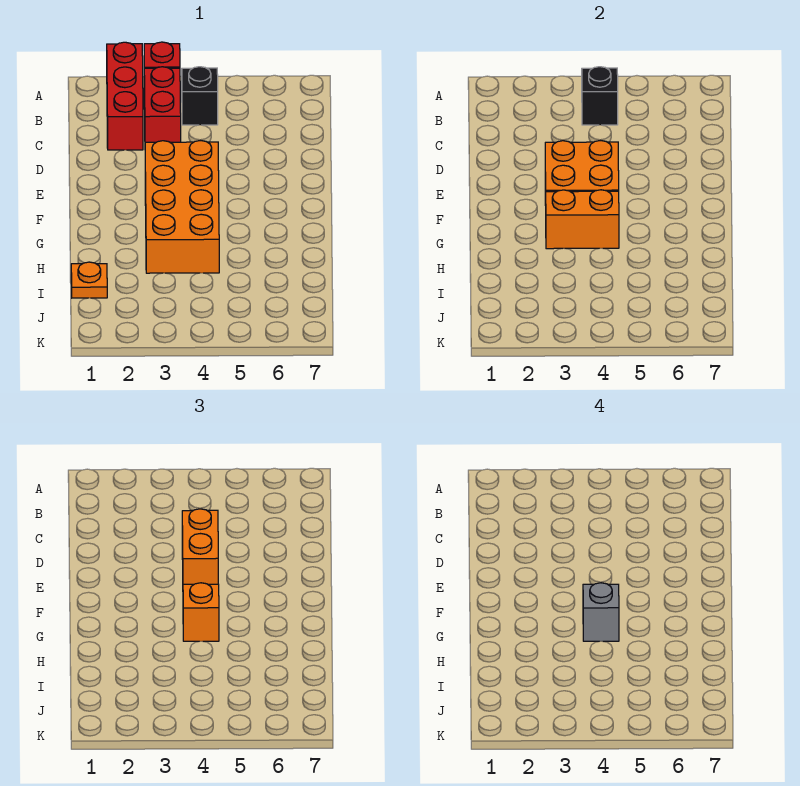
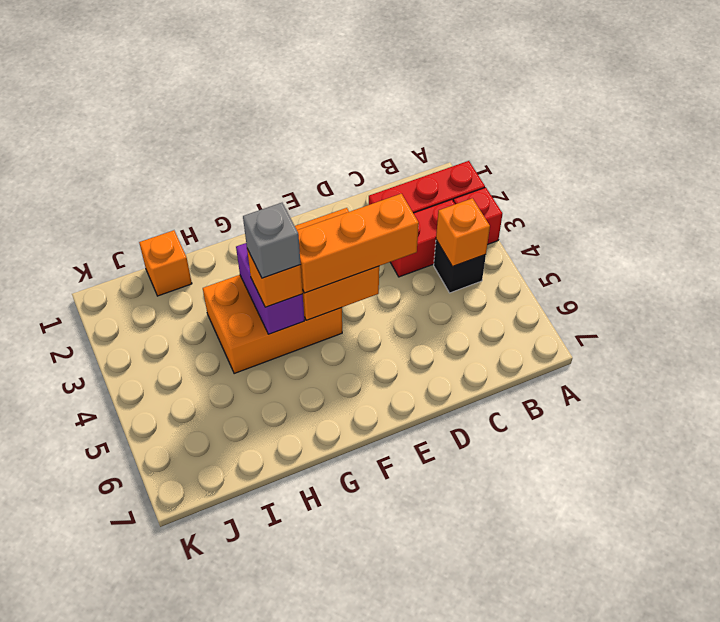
black brick B4 level 2 -> orange brick B4 level 2
orange brick D4:E4 level 3 -> orange brick D4:F4 level 3
orange brick E3:H4 level 1 -> orange brick F3:H4 level 1
orange brick G3:G4 level 2 -> purple brick G3:G4 level 2
orange plate I1 level 1 -> orange brick I1 level 1

